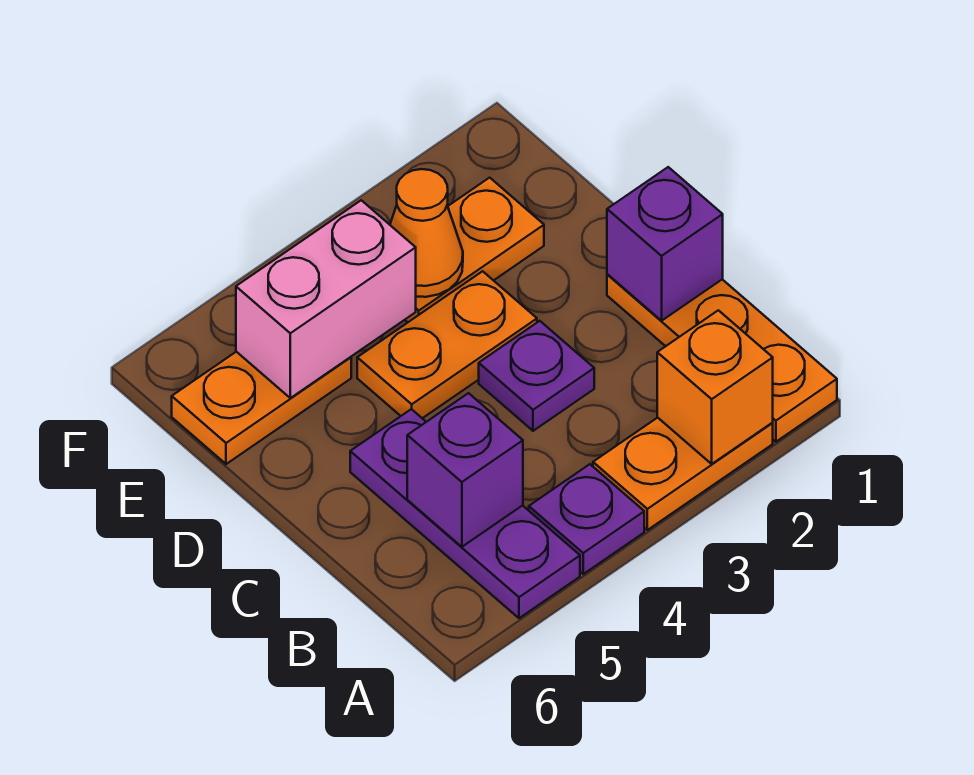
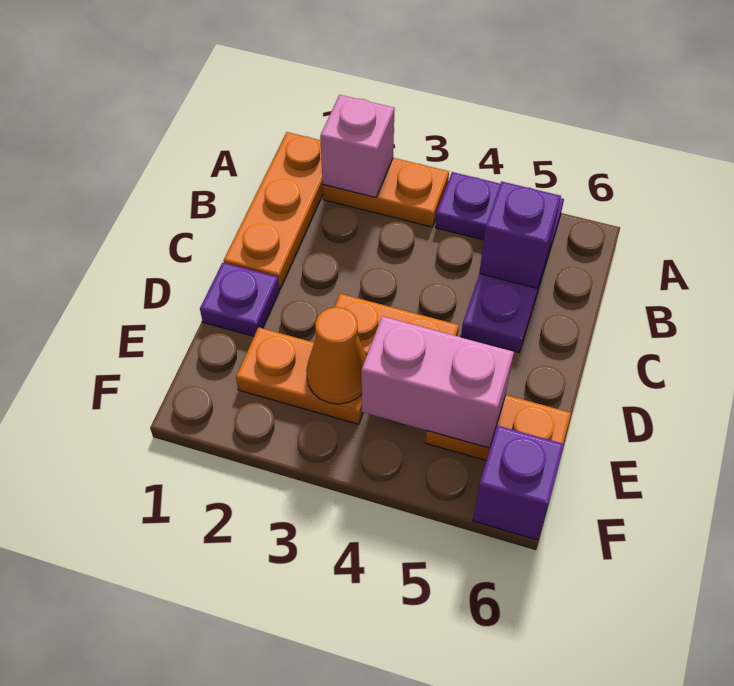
orange brick A2 level 2 -> pink brick A2 level 2
purple brick C1 level 2 -> purple brick F6 level 1
purple plate C3 level 1 -> purple plate D1 level 1

